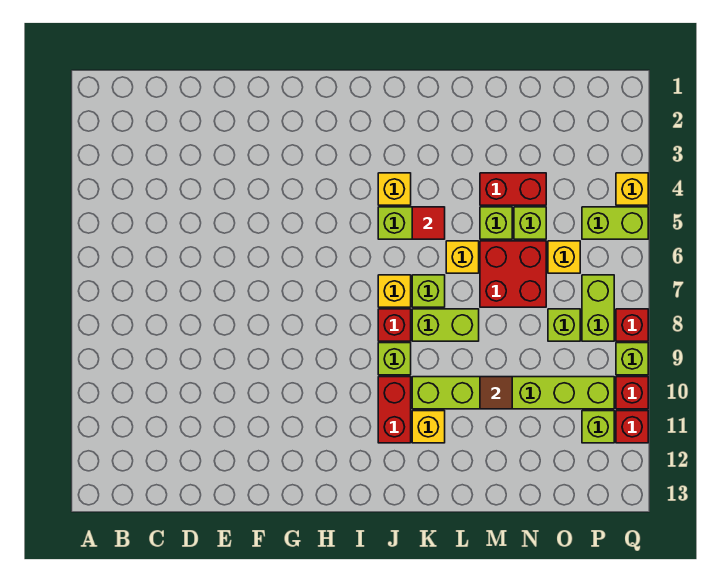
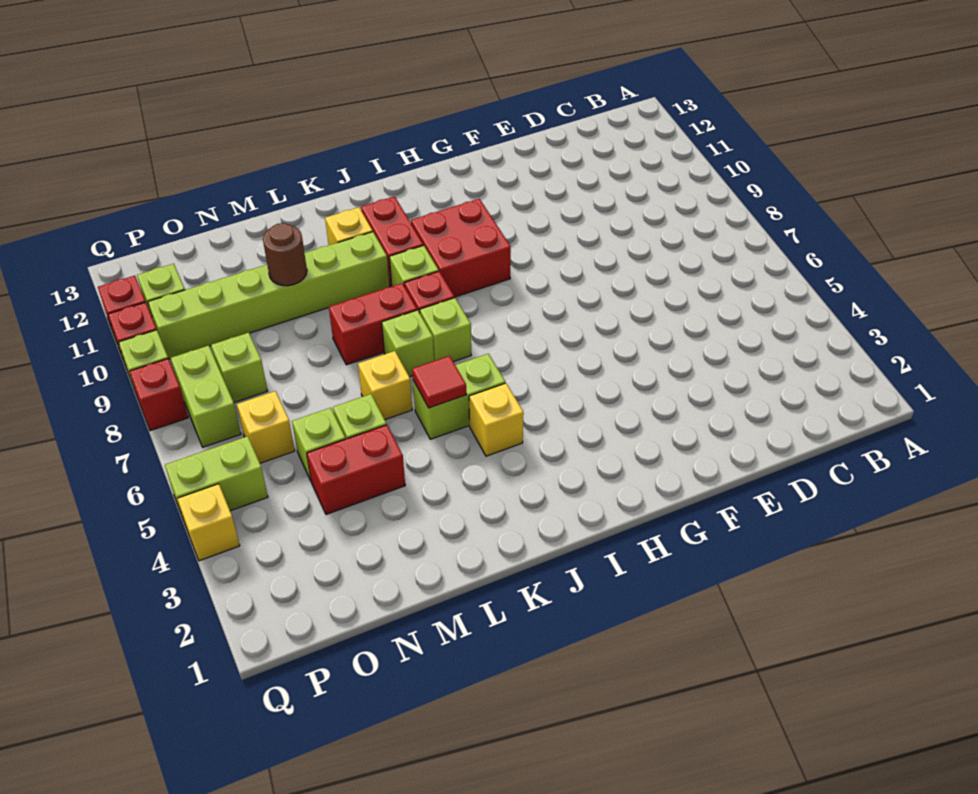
yellow brick J7 level 1 -> lime brick J7 level 1
lime brick K8:L8 level 1 -> red brick K8:L8 level 1
red brick M6:N7 level 1 -> red brick H9:I10 level 1
brown tile M10 level 2 -> brown round brick M10 level 2

